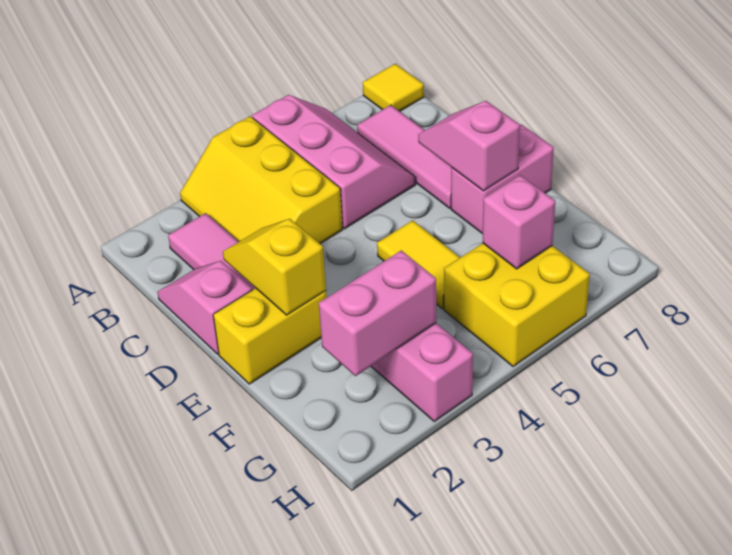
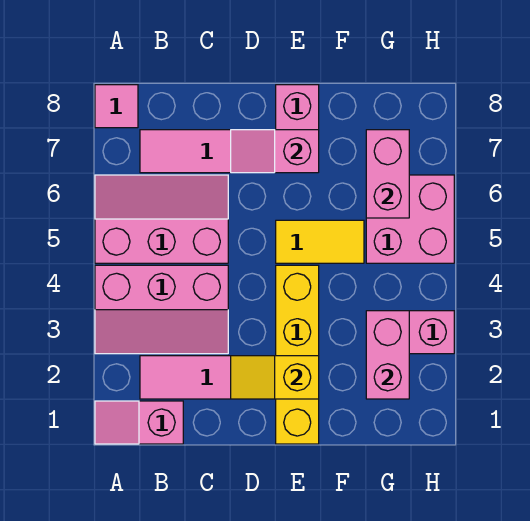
yellow slope A3:C4 level 1 top 4 -> pink slope A3:C4 level 1 top 4
yellow tile A8 level 1 -> pink tile A8 level 1
pink slope C1:D1 level 1 top D -> pink slope A1:B1 level 1 top B
yellow brick E1:E2 level 1 -> yellow brick E1:E4 level 1
yellow brick G5:H6 level 1 -> pink brick G5:H6 level 1
pink brick G6 level 2 -> pink brick G6:G7 level 2

